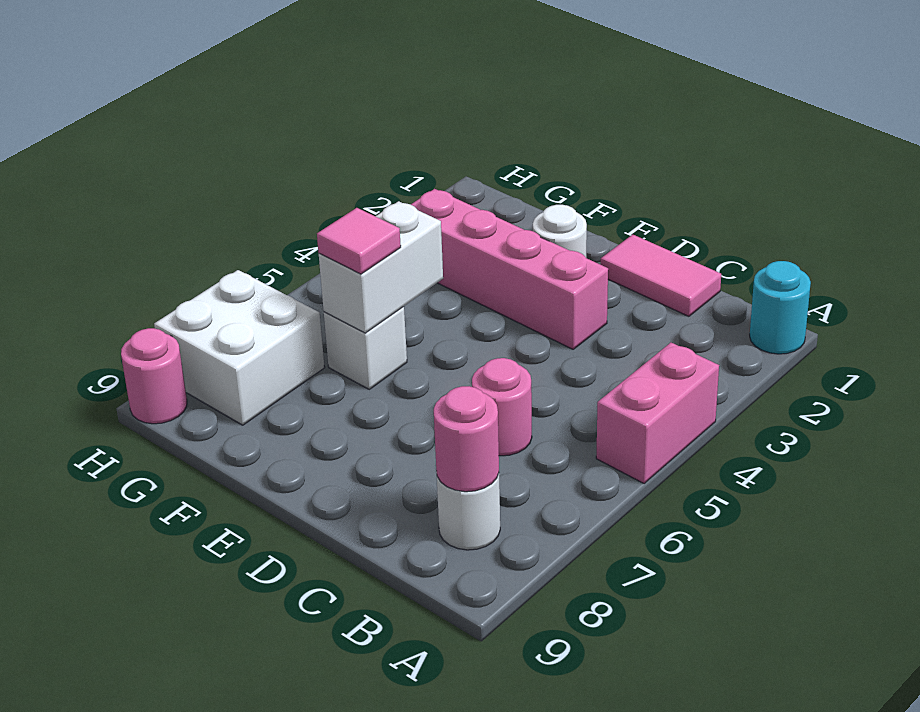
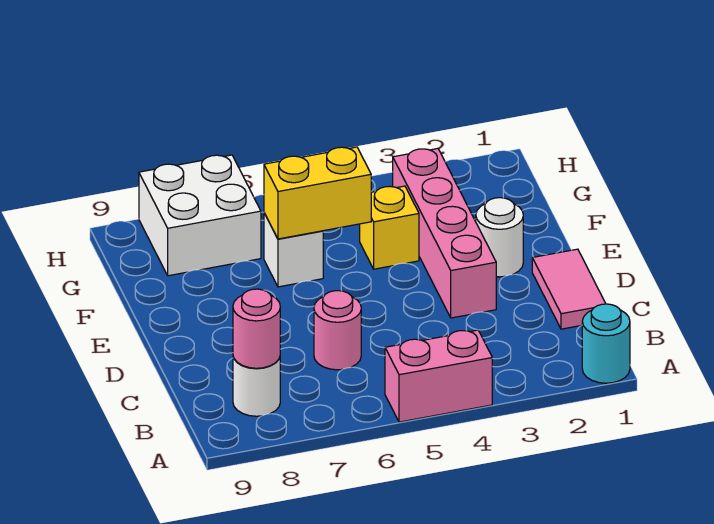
none -> yellow brick F4 level 1
white brick F5:F6 level 2 -> yellow brick F5:F6 level 2
pink tile F6 level 3 -> none
pink round brick H9 level 1 -> none

